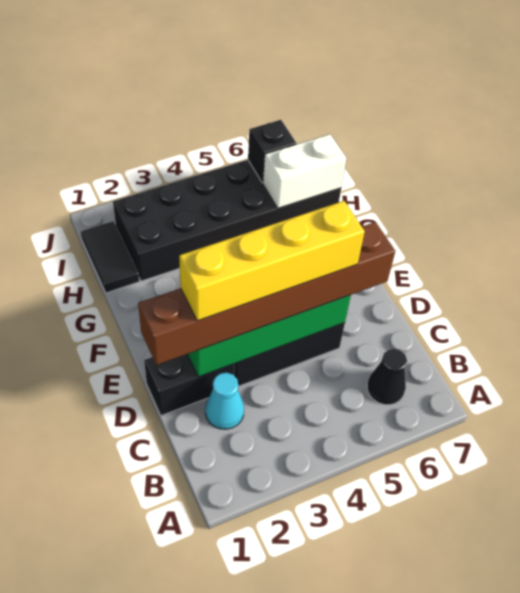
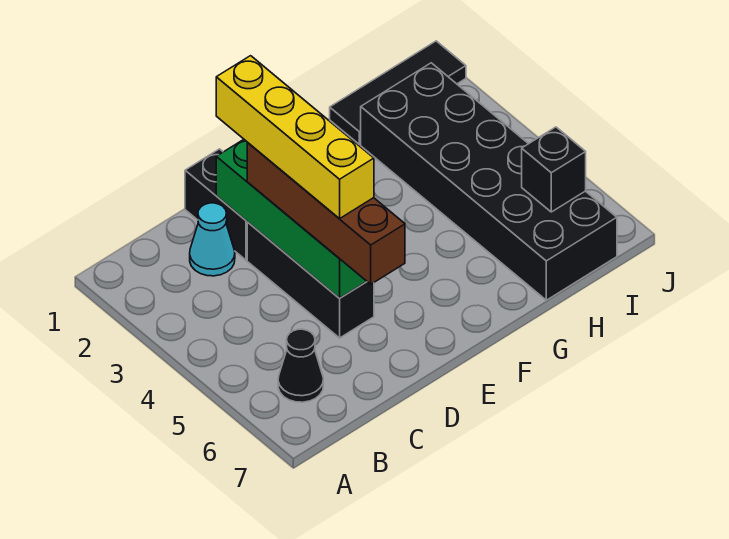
brown brick D1:D6 level 3 -> brown brick D3:D6 level 3
black tile H1:I1 level 1 -> black tile H1:J1 level 1
white brick H6:H7 level 2 -> none

